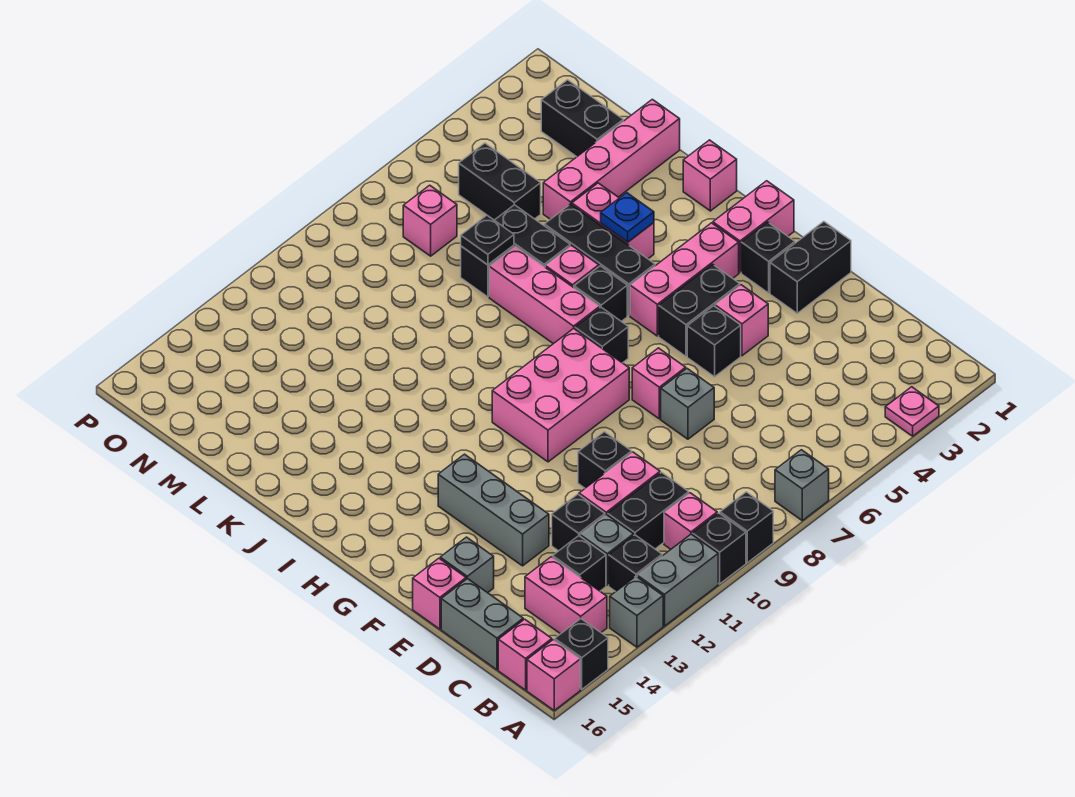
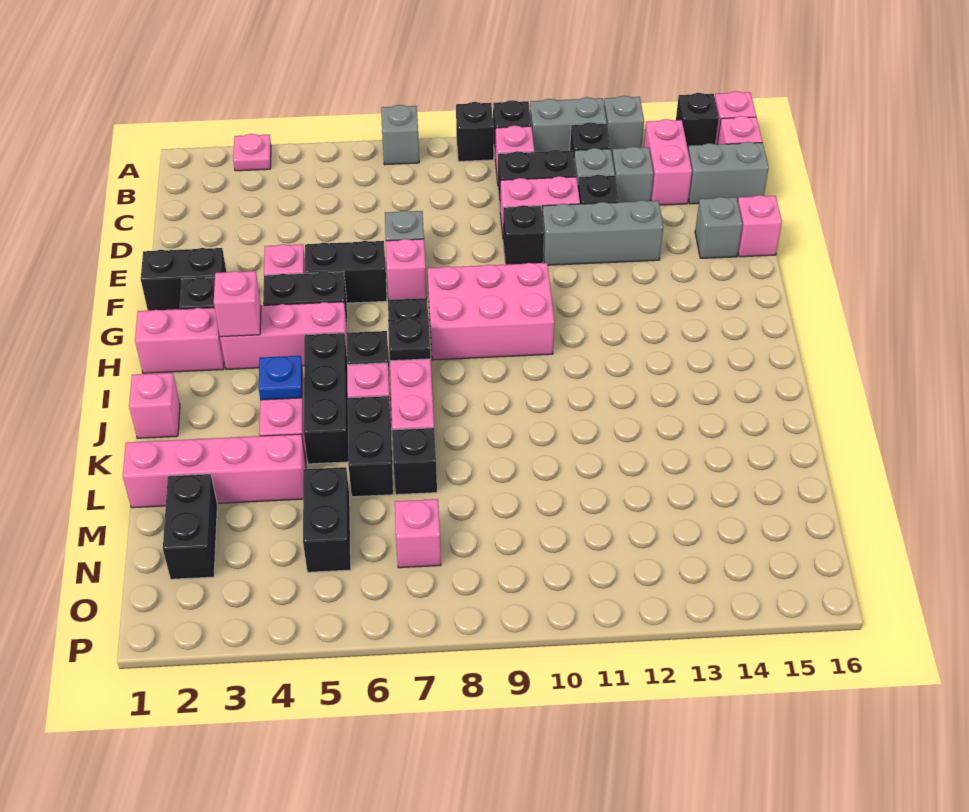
black brick C13 level 1 -> grey brick C13 level 1
grey brick C16:D16 level 1 -> grey brick C15:C16 level 1
grey brick E13:G13 level 1 -> grey brick E11:E13 level 1
black brick F5 level 1 -> black brick F5:F6 level 1
none -> pink brick H3 level 2
black plate L7 level 2 -> black plate I7 level 2

